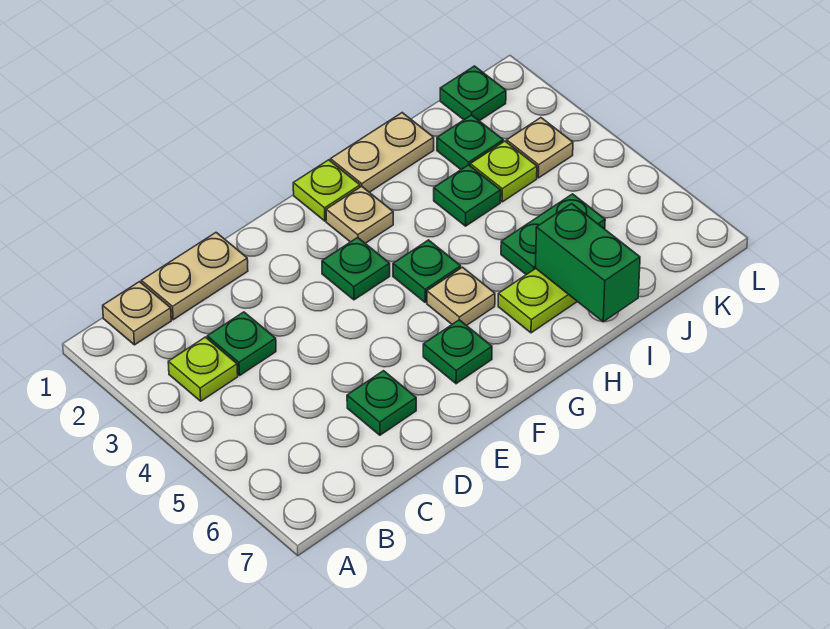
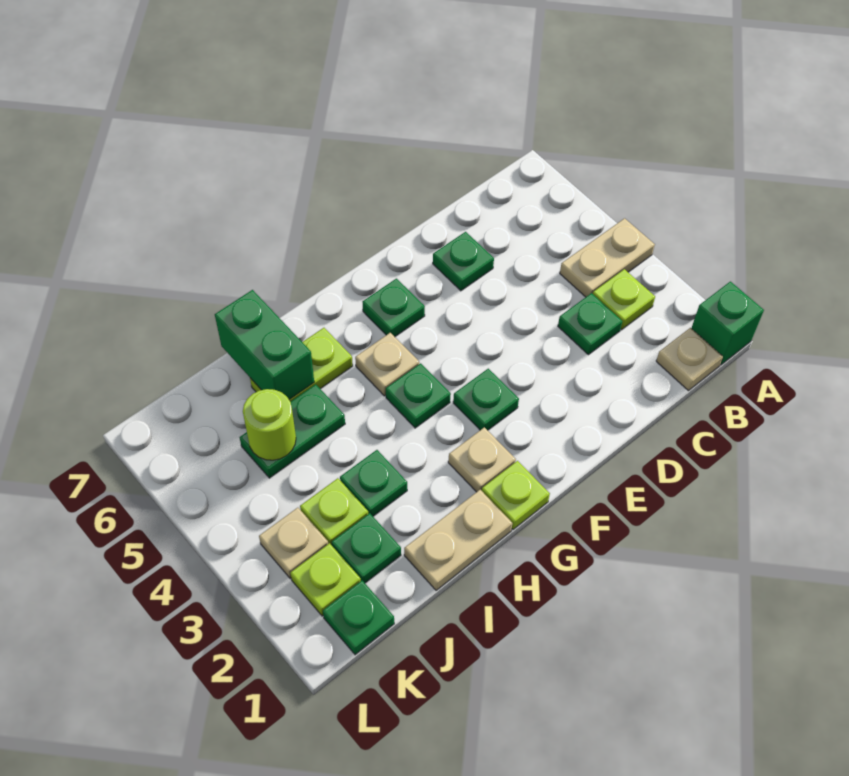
none -> green brick A1 level 1
tan plate C1:D1 level 1 -> tan plate A4:B4 level 1
none -> lime round brick J5 level 2
none -> lime plate K2 level 1

